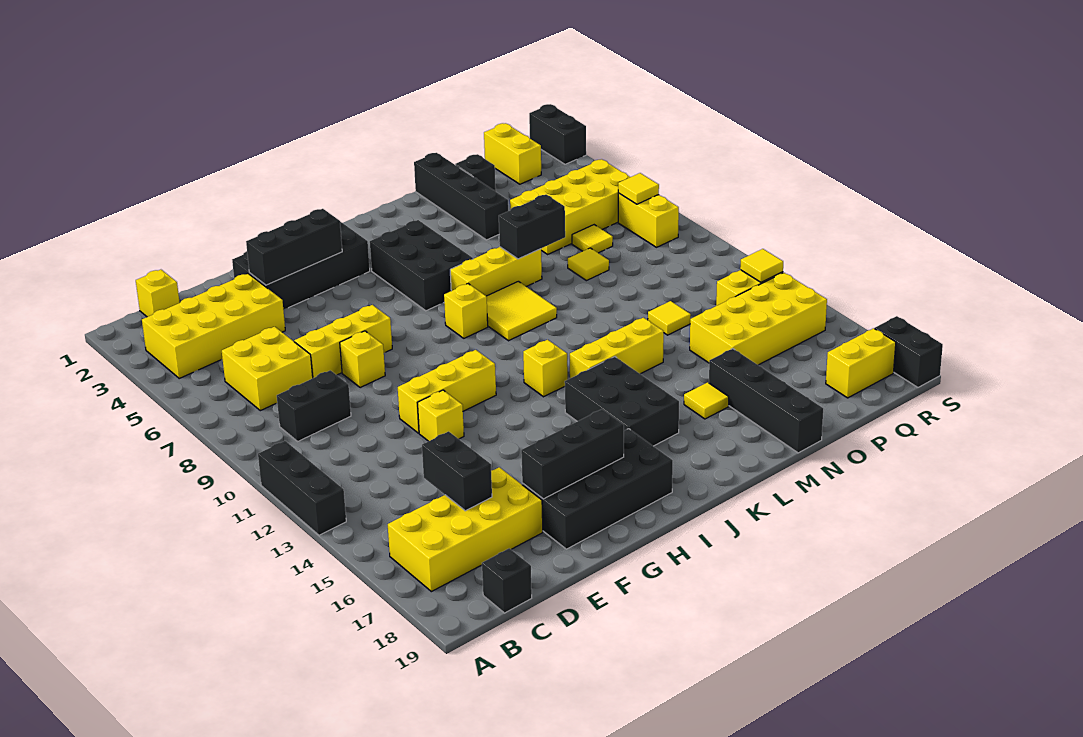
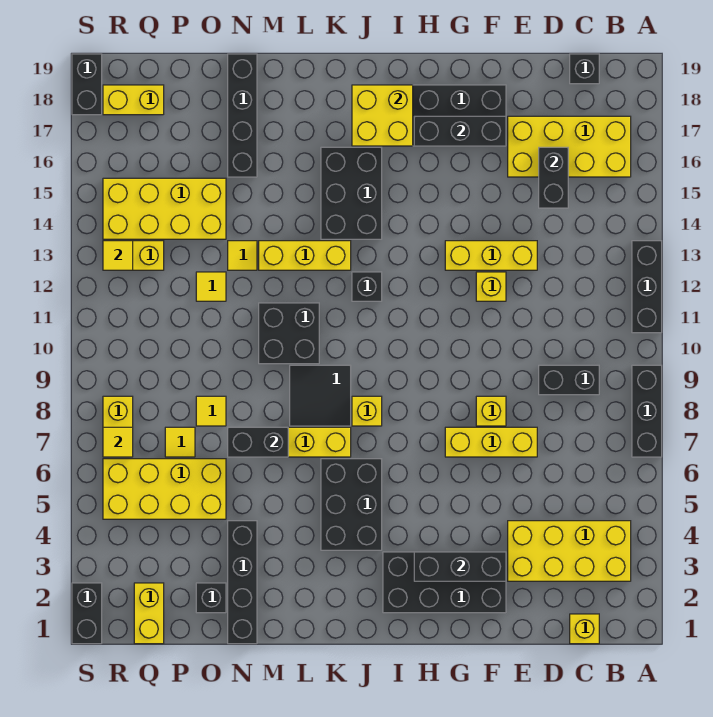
none -> black brick A7:A9 level 1
yellow brick C6:D7 level 1 -> yellow brick I17:J18 level 2
yellow brick F11:H11 level 1 -> yellow brick E13:G13 level 1
yellow brick J12 level 1 -> black brick J12 level 1
yellow tile K8:L9 level 1 -> black tile K8:L9 level 1
none -> black brick L10:M11 level 1
yellow tile M16 level 1 -> yellow tile N13 level 1

